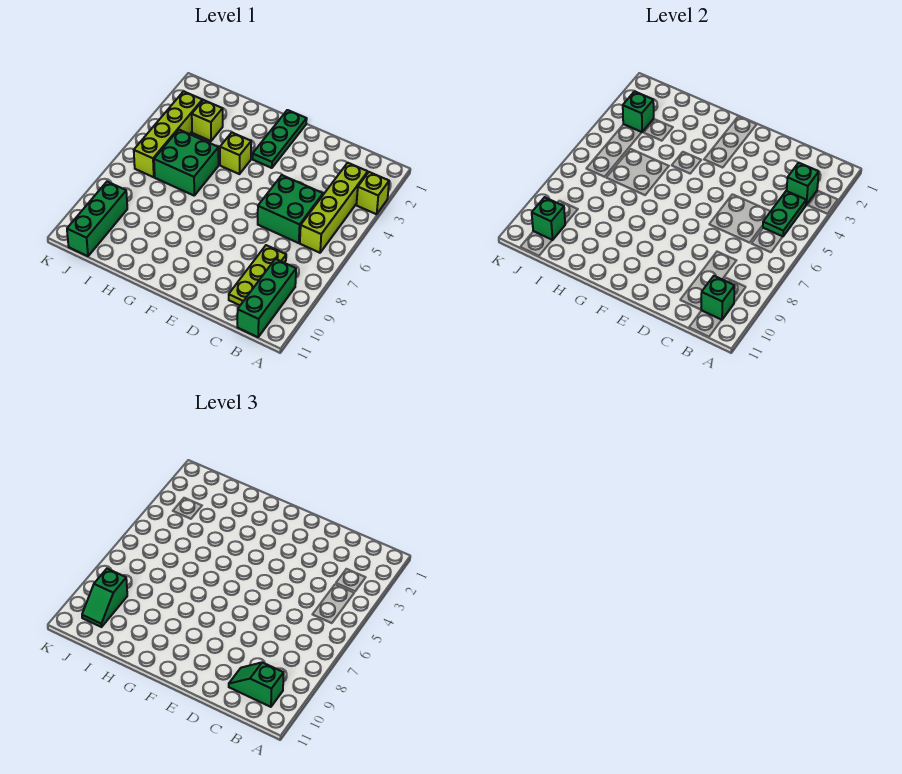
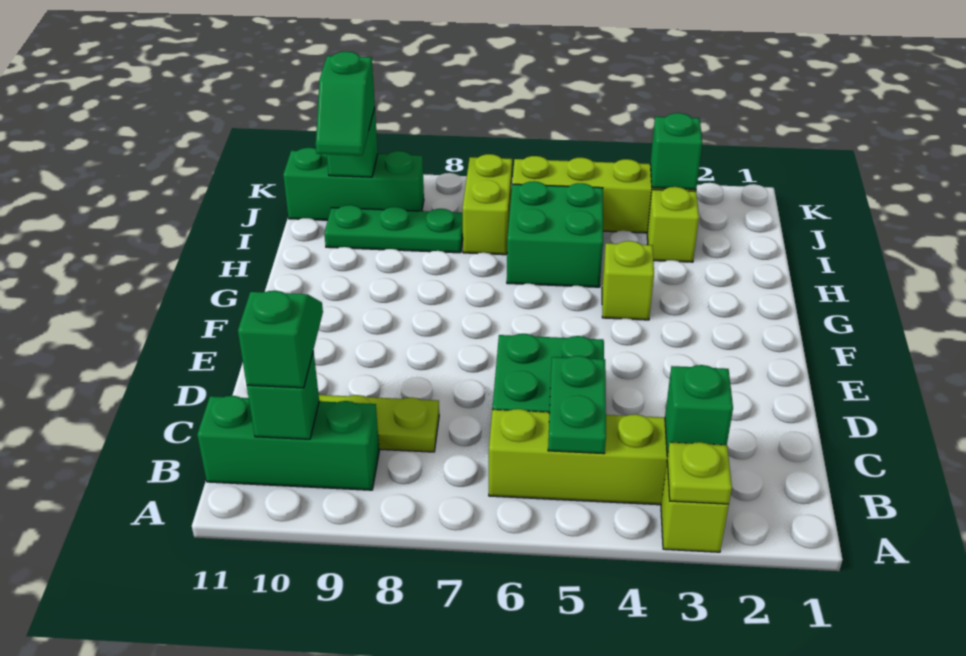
none -> lime plate A3 level 2
green plate B4:B5 level 2 -> green plate B5:C5 level 2
green plate F1:F3 level 1 -> green plate I8:I10 level 1
none -> lime brick I7:J7 level 1
green slope J9:J10 level 3 top 9 -> green slope I10:J10 level 3 top J

